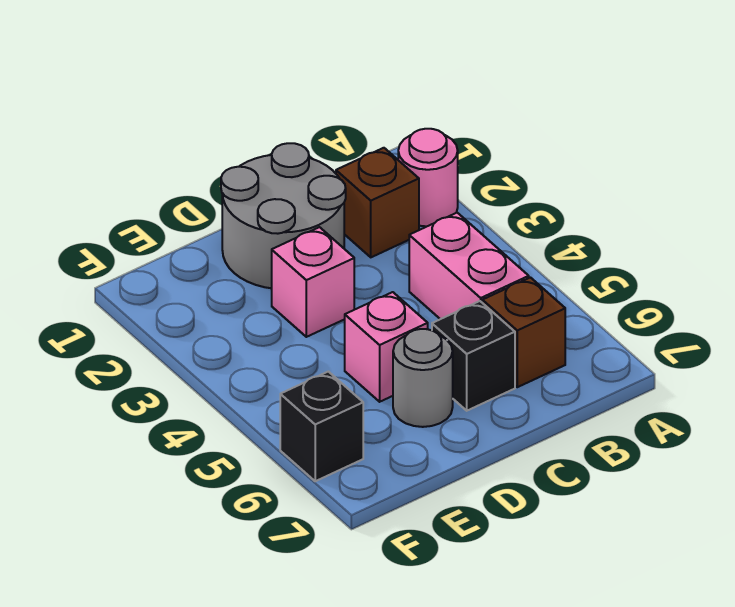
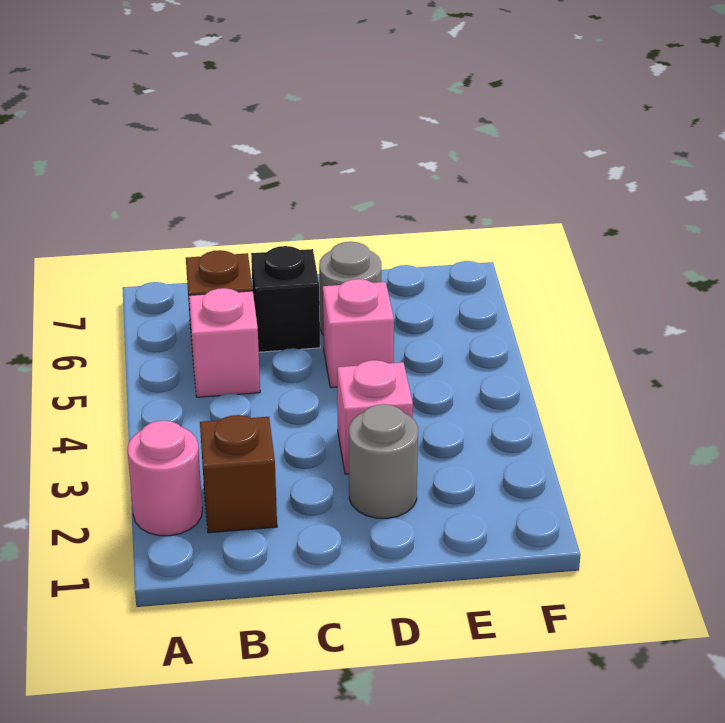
pink brick B4:B5 level 1 -> pink brick B5 level 1
grey round brick C1:D2 level 1 -> grey round brick D2 level 1
black brick F6 level 1 -> none

